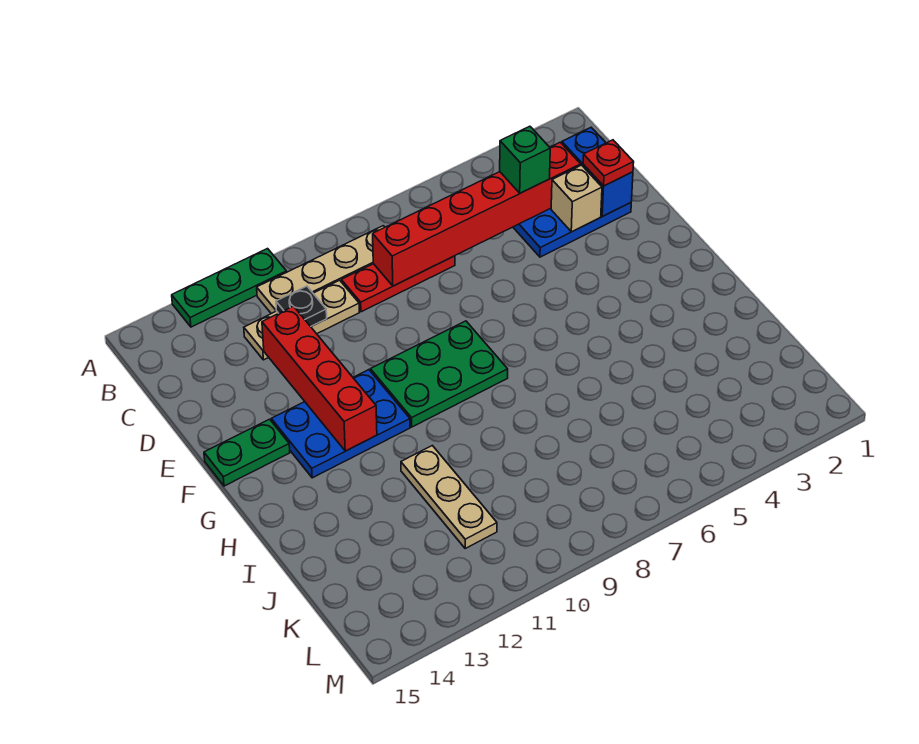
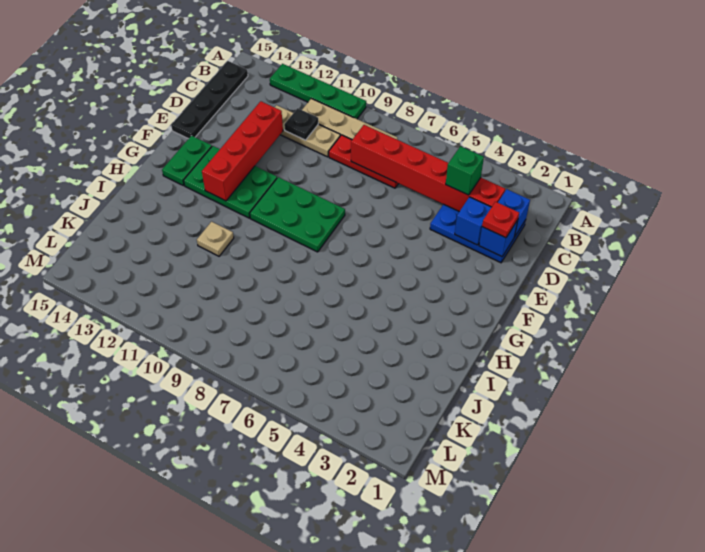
green plate A11:A13 level 1 -> green plate A10:A13 level 1
none -> black plate B15:E15 level 1
tan brick D3 level 2 -> blue brick D3 level 2
blue plate F11:G13 level 1 -> green plate F11:G13 level 1
green plate F14:F15 level 1 -> green plate F14:G14 level 1
tan plate I11:K11 level 1 -> tan plate I11 level 1

